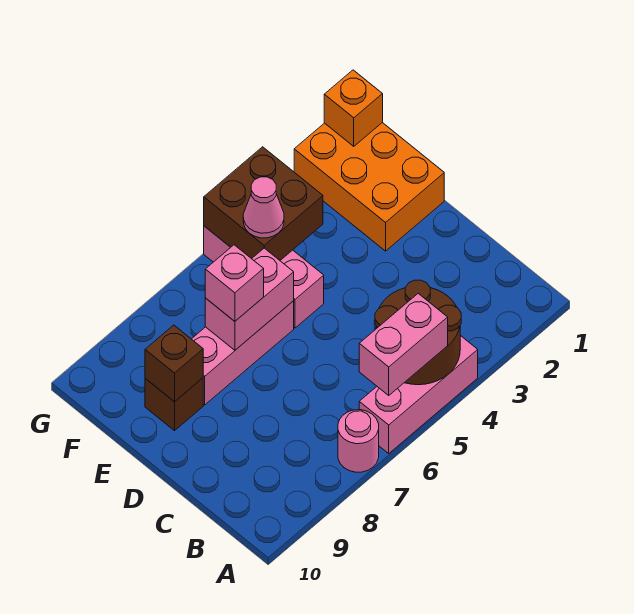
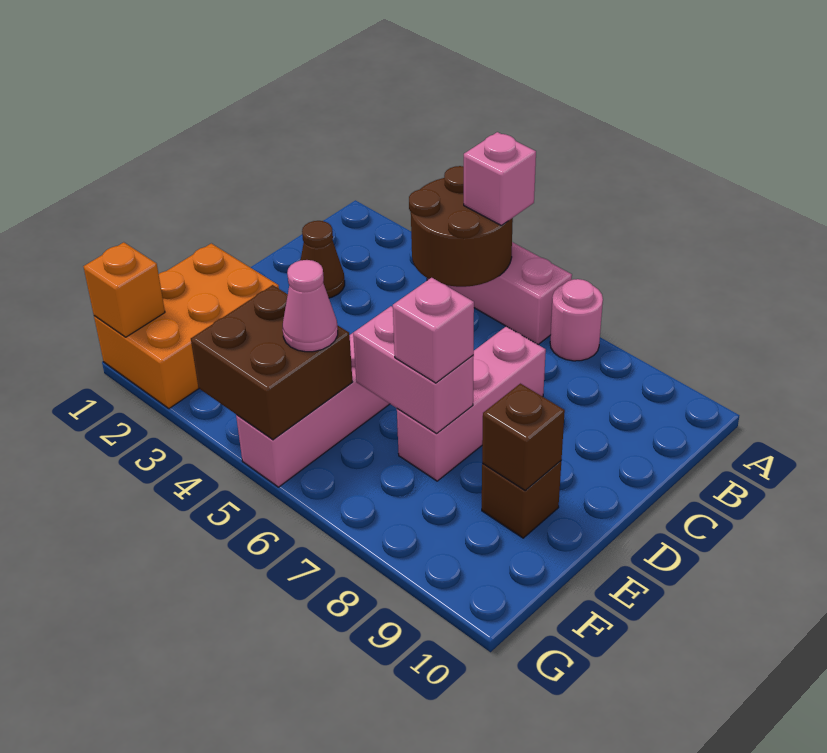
pink brick A5:A6 level 3 -> pink brick A5 level 3
none -> brown cone C2 level 1
pink brick E6:E8 level 1 -> pink brick C7:E7 level 1

